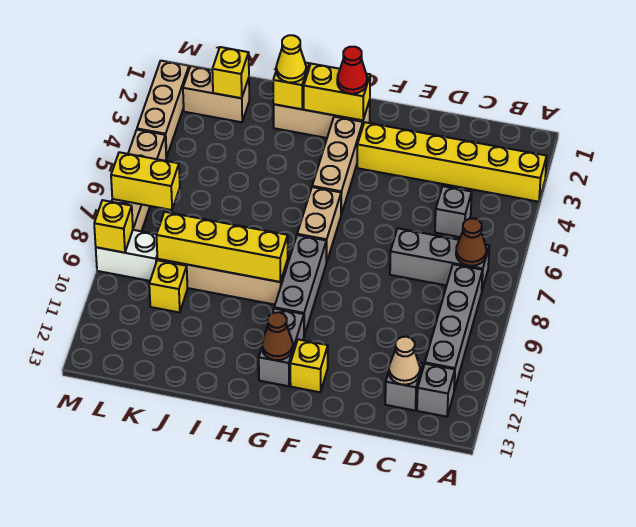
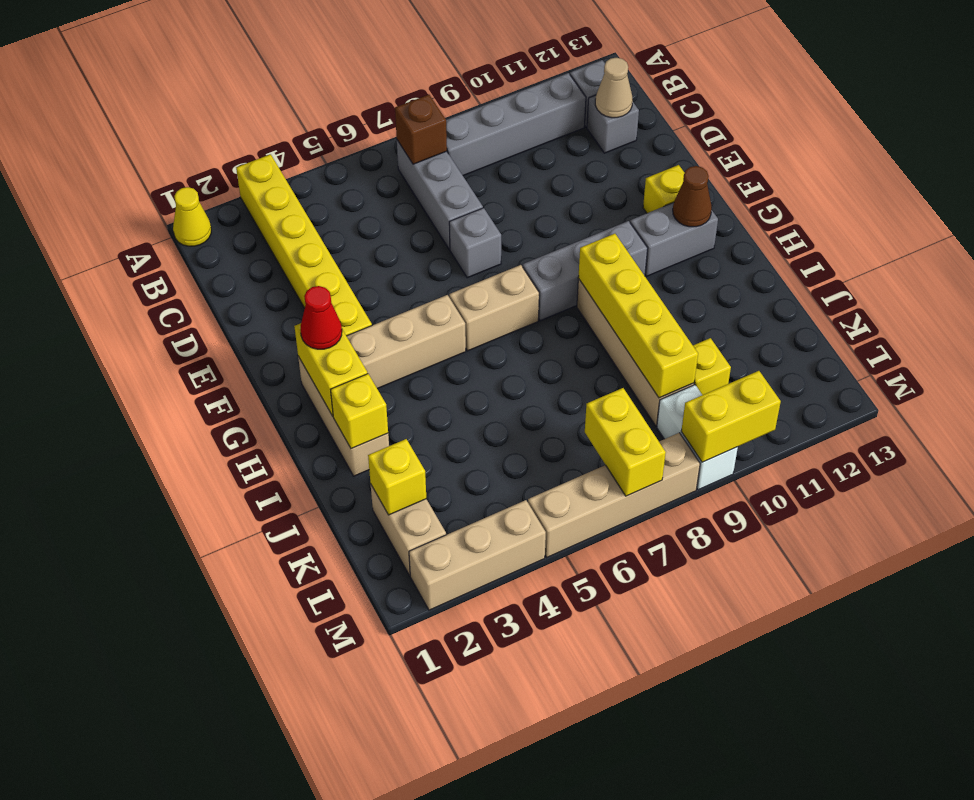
brown cone B7 level 2 -> brown brick B7 level 2
grey brick C5 level 1 -> grey brick E7 level 1
yellow cone I2 level 3 -> yellow cone A1 level 1
yellow brick M9 level 2 -> yellow brick M9:M10 level 2

